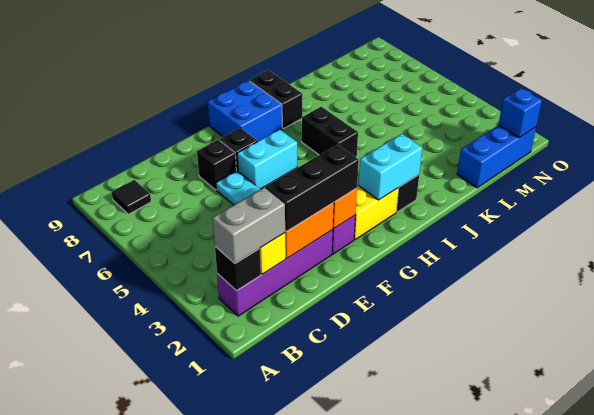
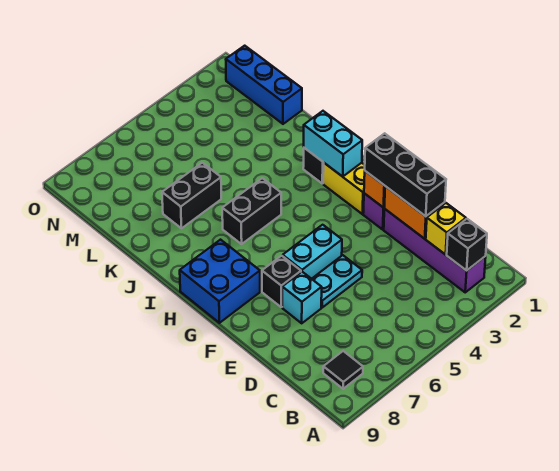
grey brick B2:C2 level 3 -> none
black brick E7 level 1 -> cyan brick E7 level 1
cyan brick F6:G6 level 1 -> cyan brick F5:F6 level 1
black brick I8:I9 level 1 -> black brick K6:K7 level 1
blue brick N1 level 2 -> none

